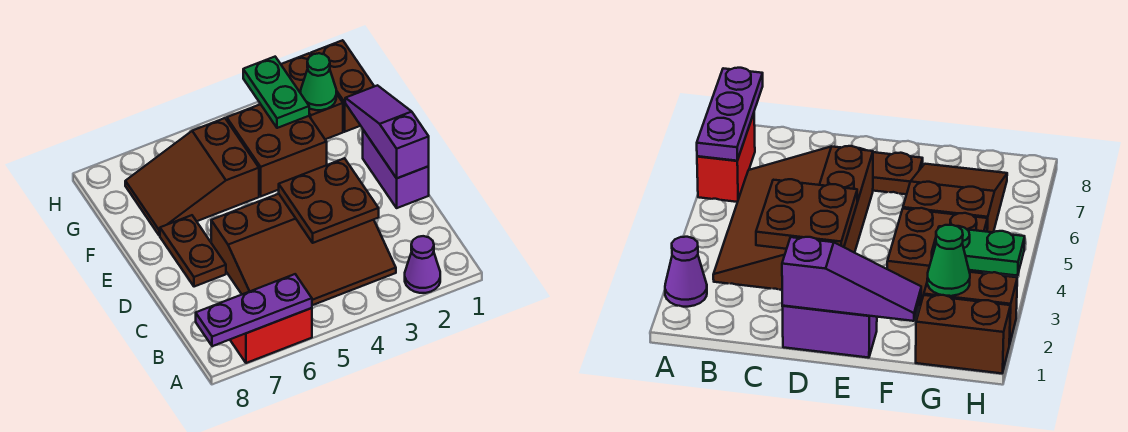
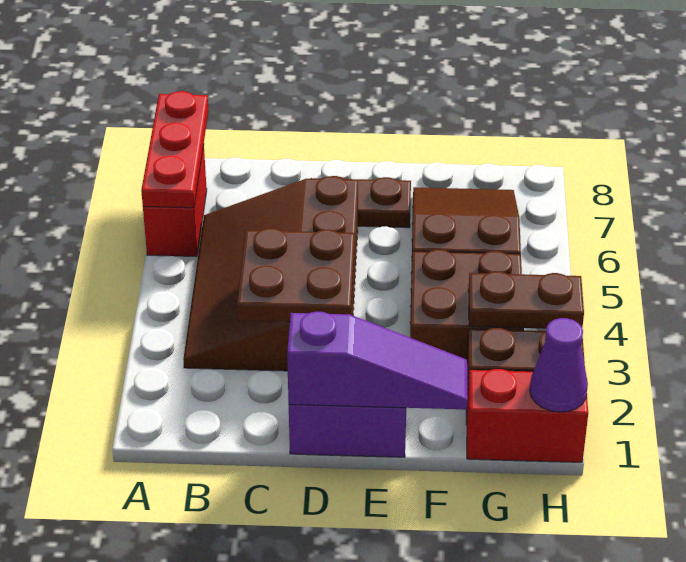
purple cone A2 level 1 -> purple cone H1 level 2
purple plate A6:A8 level 2 -> red plate A6:A8 level 2
brown brick G1:H1 level 1 -> red brick G1:H1 level 1
green cone G2 level 2 -> none
green plate G3:H3 level 2 -> brown plate G3:H3 level 2

